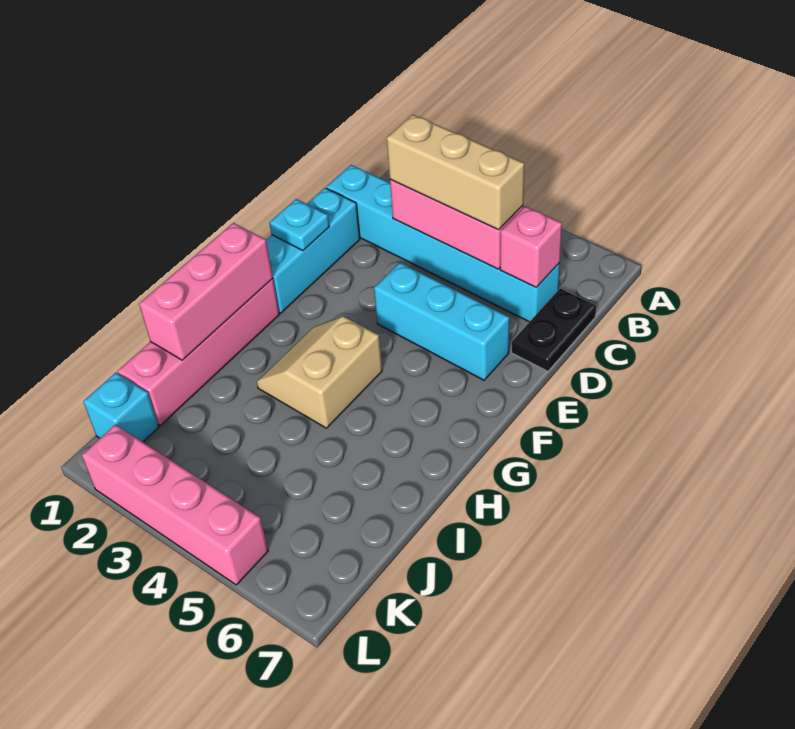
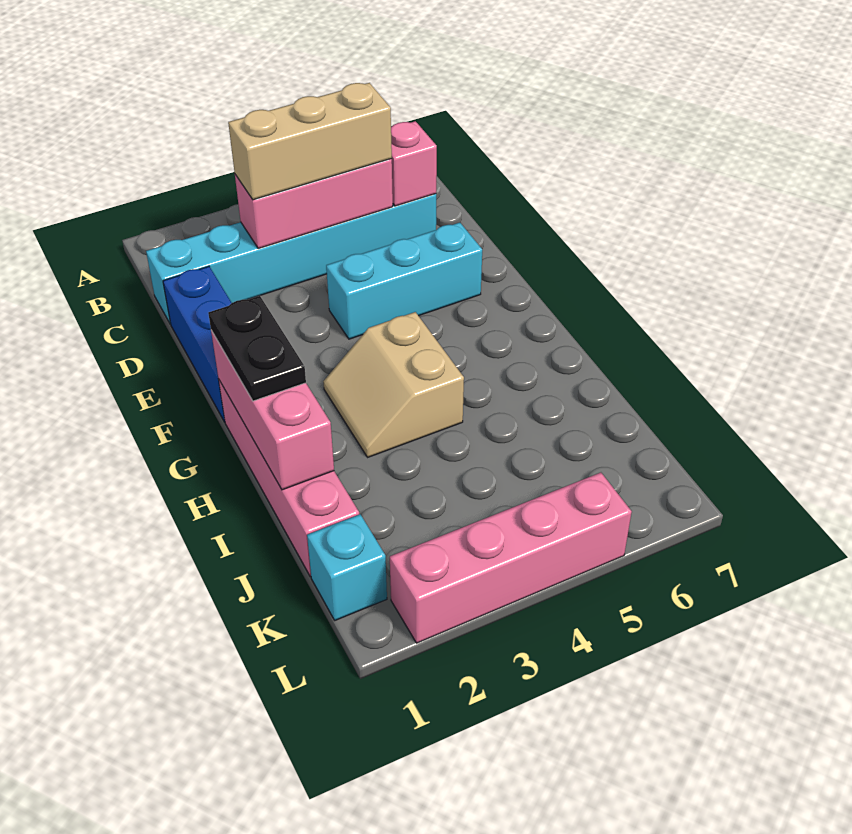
black plate C7:D7 level 1 -> black plate G1:H1 level 3
cyan brick D1:F1 level 1 -> blue brick D1:F1 level 1
cyan plate E1 level 2 -> none

